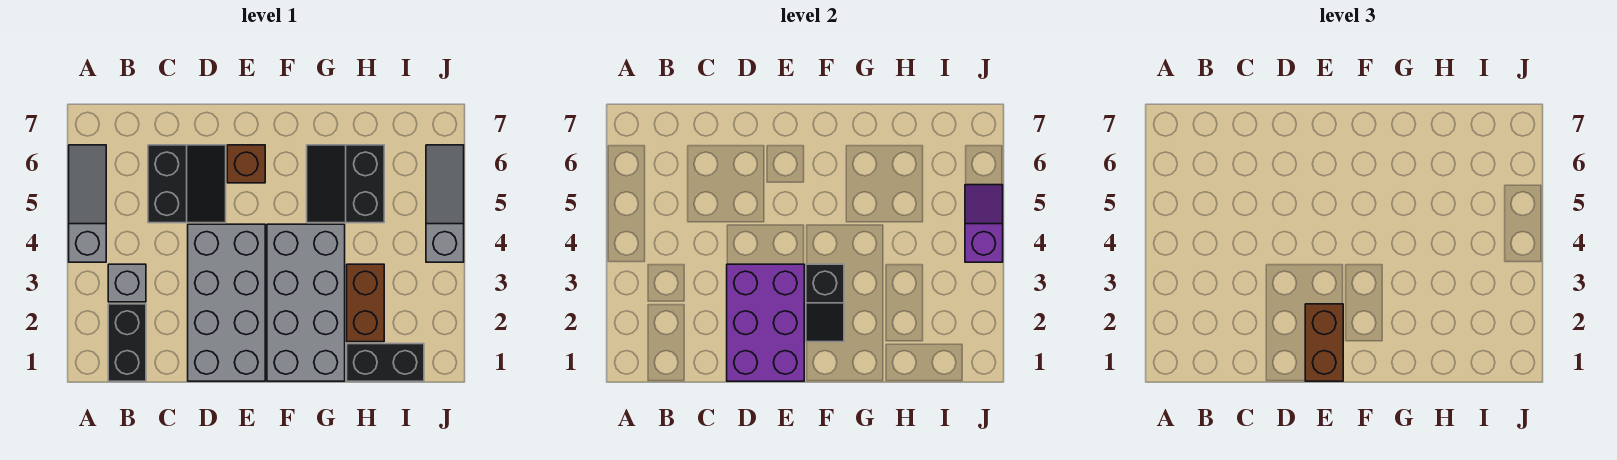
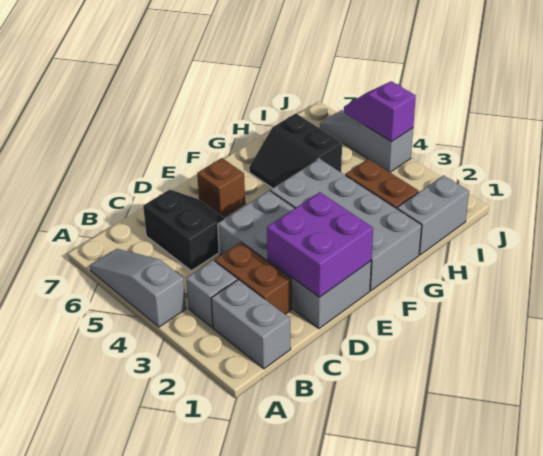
black brick B1:B2 level 1 -> grey brick B1:B2 level 1
purple brick D1:E3 level 2 -> purple brick D1:E2 level 2
brown brick E1:E2 level 3 -> brown brick C2:C3 level 1
black slope F2:F3 level 2 top 3 -> none
black brick H1:I1 level 1 -> grey brick H1:I1 level 1

